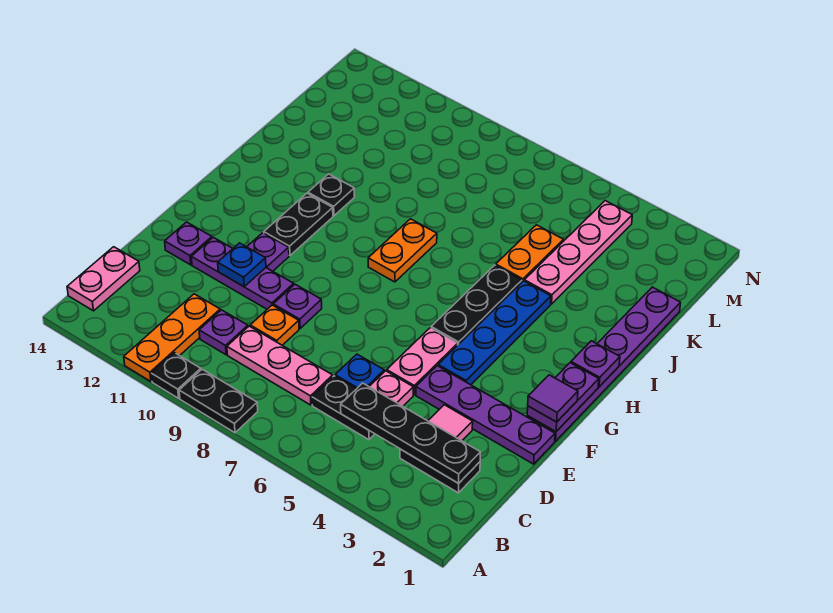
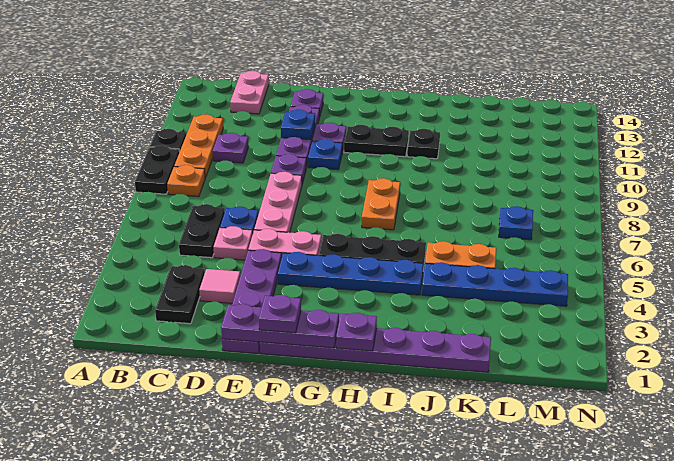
orange plate A11:C11 level 1 -> orange plate B9:B11 level 1
pink plate B14:C14 level 1 -> pink plate C13:C14 level 1
black plate C2:C5 level 2 -> none
pink plate C7:C9 level 1 -> pink plate E6:E8 level 1
orange plate D9 level 1 -> orange plate B8 level 1
purple plate F1:G1 level 2 -> purple plate E1:G1 level 2
purple tile F1 level 3 -> purple plate F1 level 3
none -> blue plate F10 level 1
orange plate H8:I8 level 1 -> orange plate H7:H8 level 1
pink plate J4:M4 level 1 -> blue plate J4:M4 level 1
none -> blue plate L7 level 1

